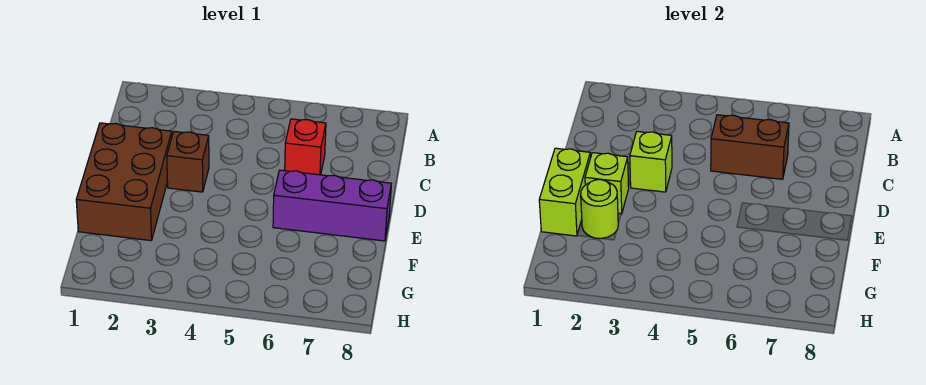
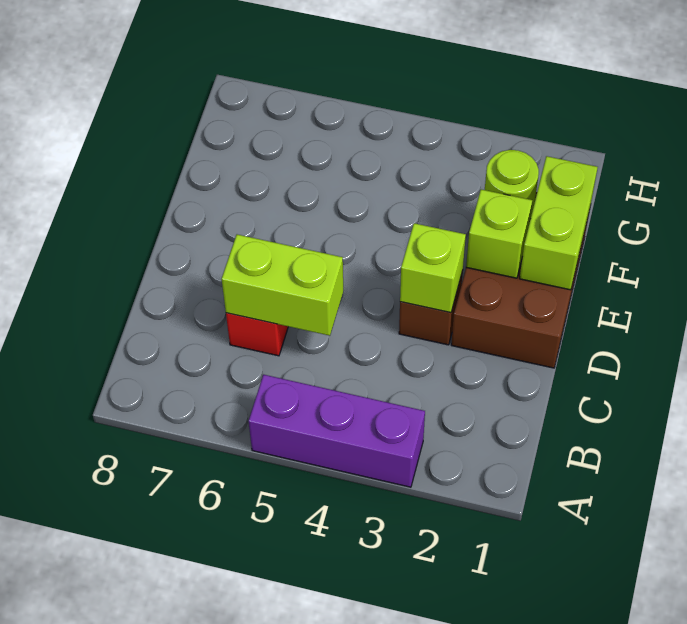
brown brick C5:C6 level 2 -> lime brick C5:C6 level 2
purple brick E6:E8 level 1 -> purple brick A3:A5 level 1

